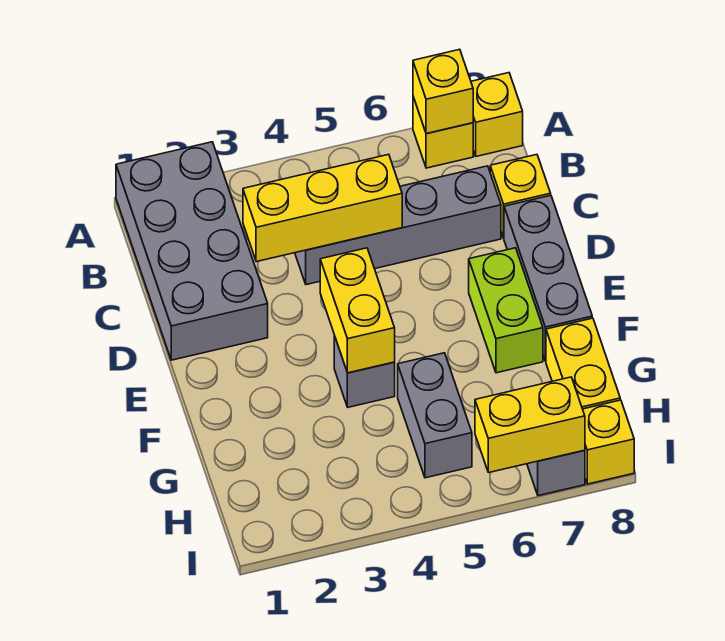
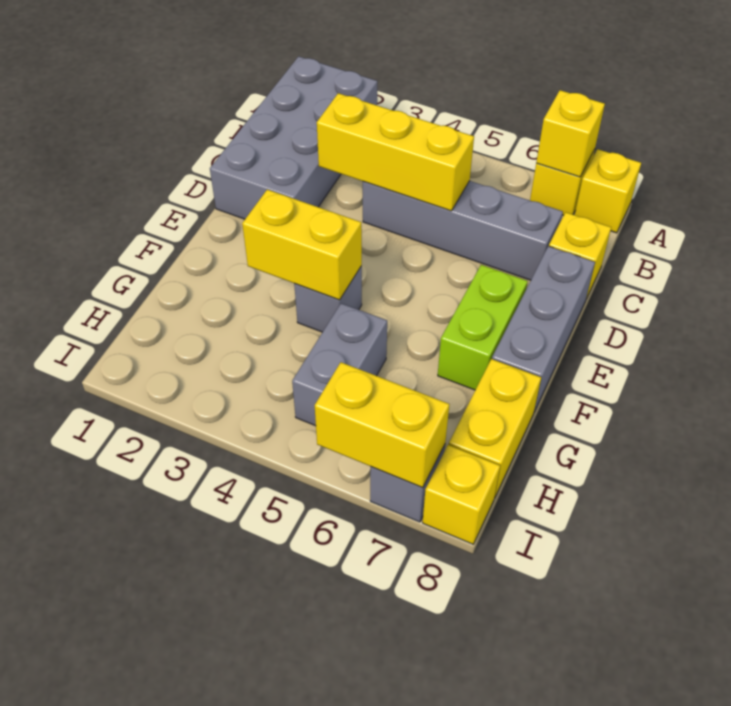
yellow brick E4:F4 level 2 -> yellow brick F3:F4 level 2

